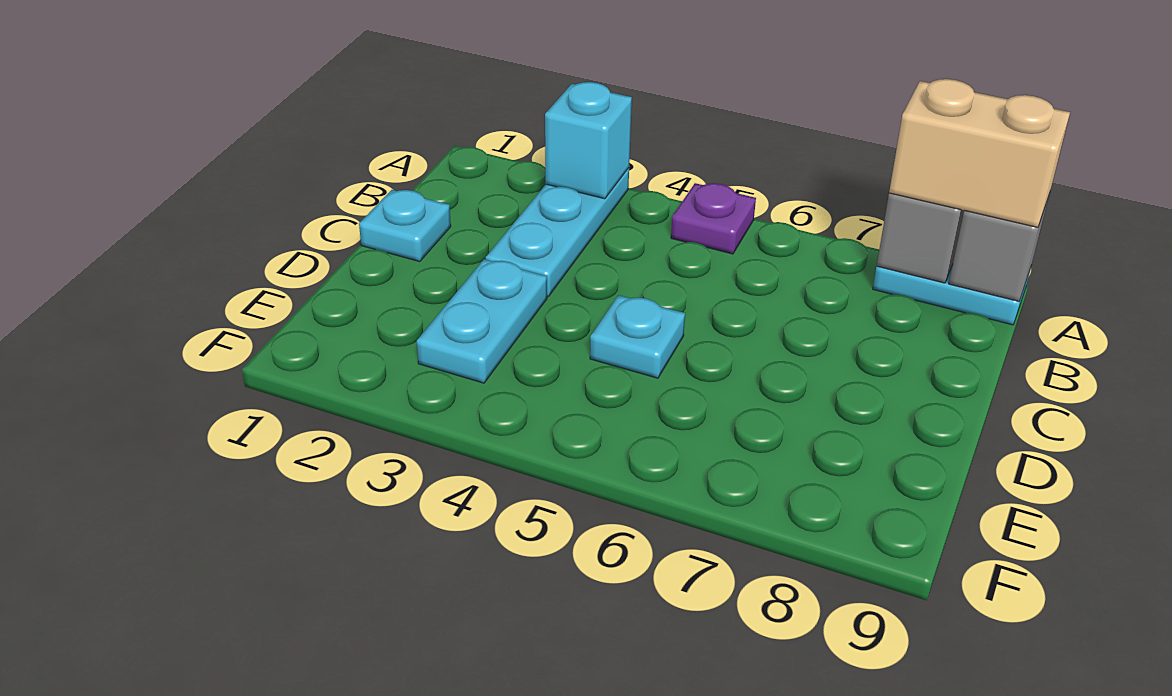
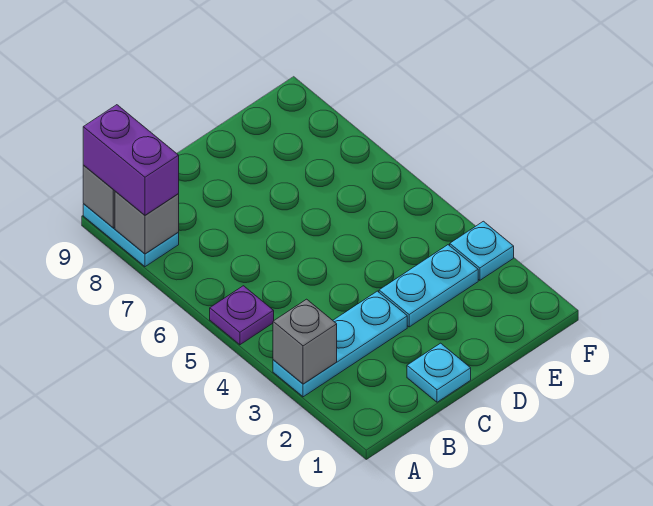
cyan brick A3 level 2 -> grey brick A3 level 2
tan brick A8:A9 level 3 -> purple brick A8:A9 level 3
cyan plate D5 level 1 -> cyan plate F3 level 1

